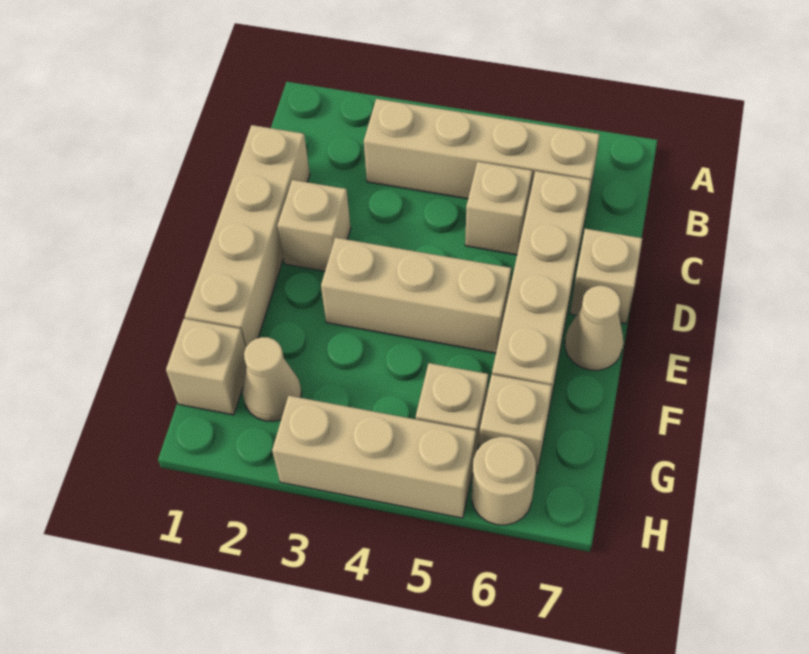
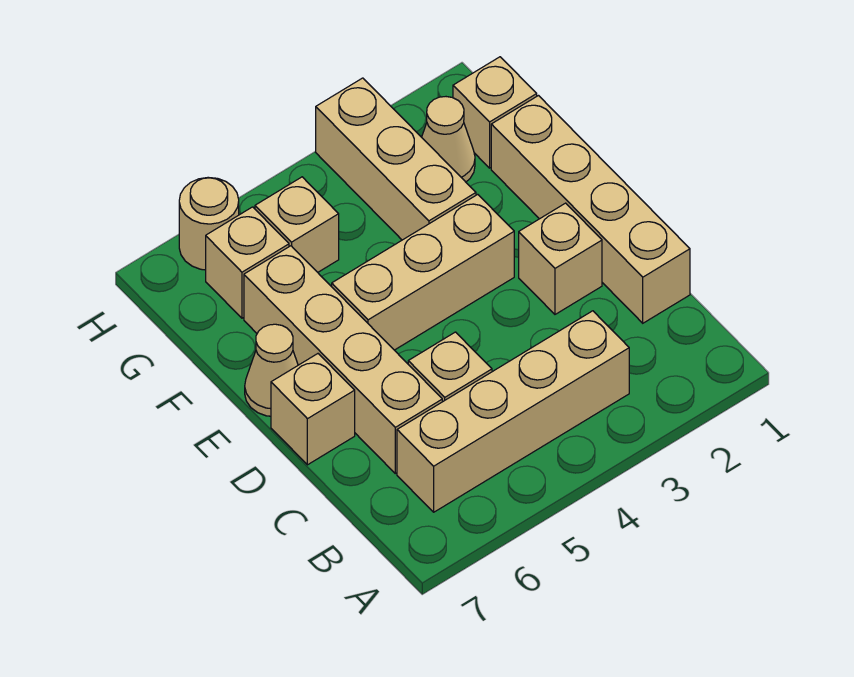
tan brick H3:H5 level 1 -> tan brick F3:H3 level 1

